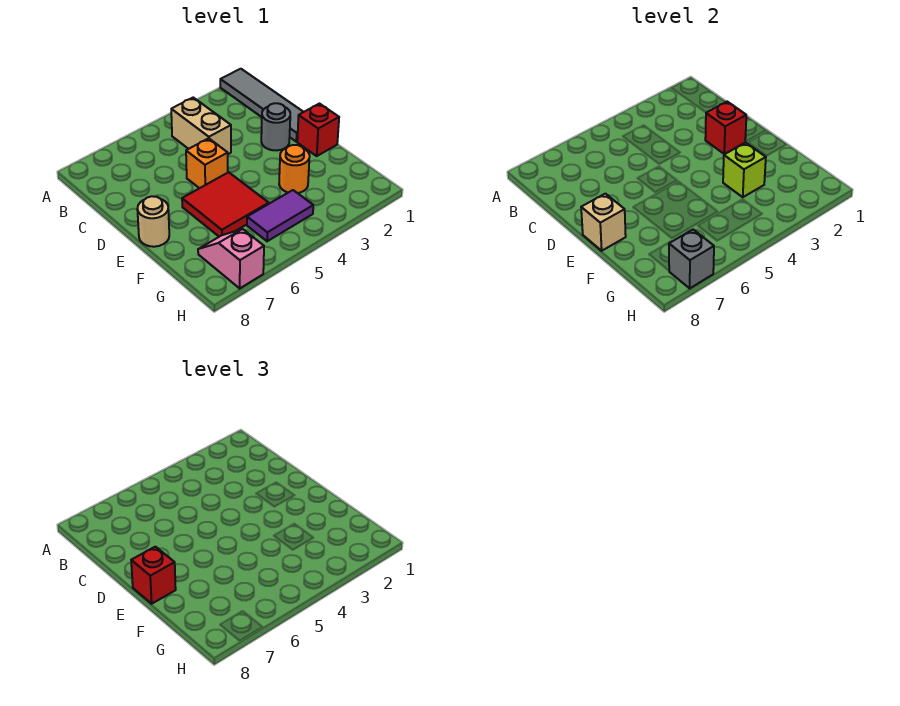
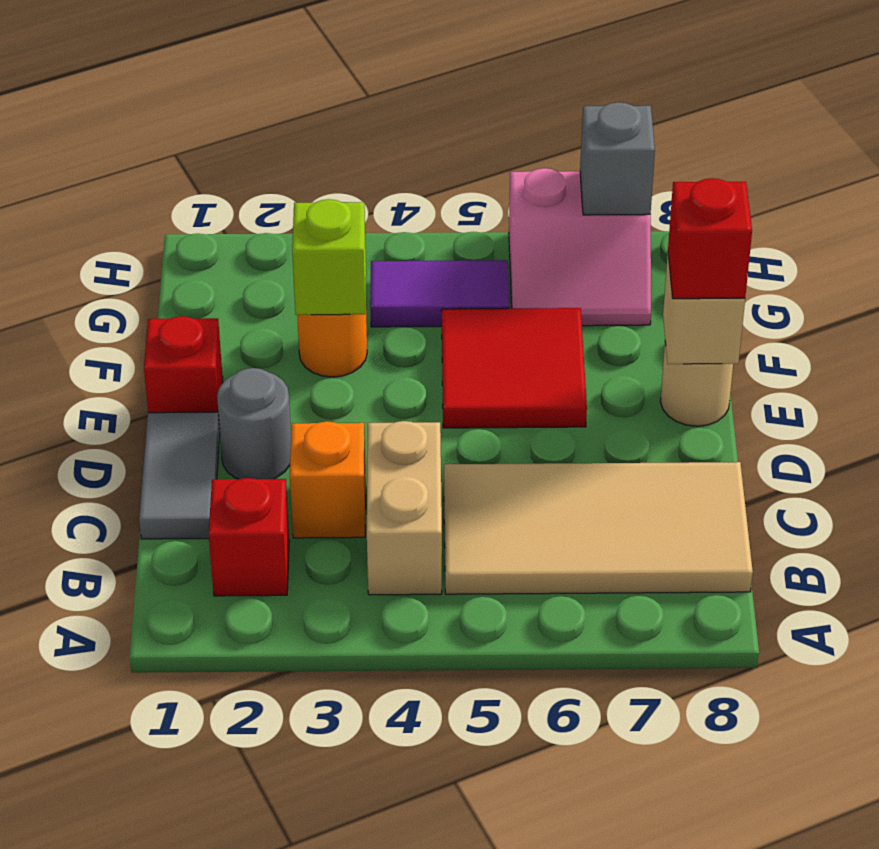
grey tile A1:D1 level 1 -> grey tile C1:D1 level 1
none -> tan tile B5:C8 level 1
red brick D2 level 2 -> red brick B2 level 1
orange brick D5 level 1 -> orange brick C3 level 1
pink slope G7:H7 level 1 top H -> pink slope G6:H7 level 1 top H

